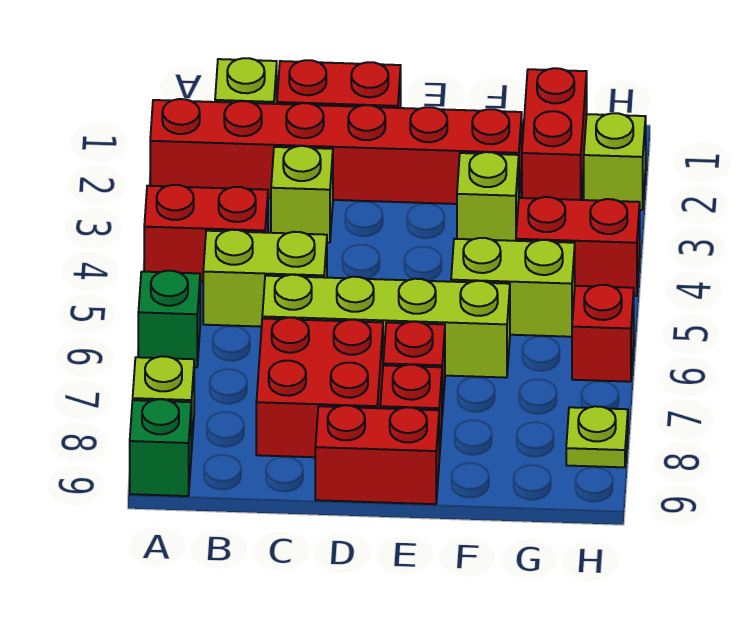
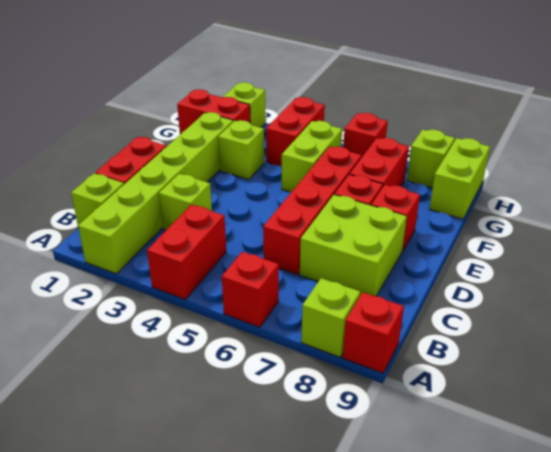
red brick A2:F2 level 1 -> lime brick A2:F2 level 1
green brick A6 level 1 -> red brick A6 level 1
green brick A9 level 1 -> red brick A9 level 1
lime brick B5:C5 level 1 -> lime brick G9:H9 level 1
lime brick C6:F6 level 1 -> red brick C6:F6 level 1
red brick C7:D8 level 1 -> lime brick C7:D8 level 1
red brick D9:E9 level 1 -> red brick F7:G7 level 1
lime plate H8 level 1 -> lime brick H8 level 1

